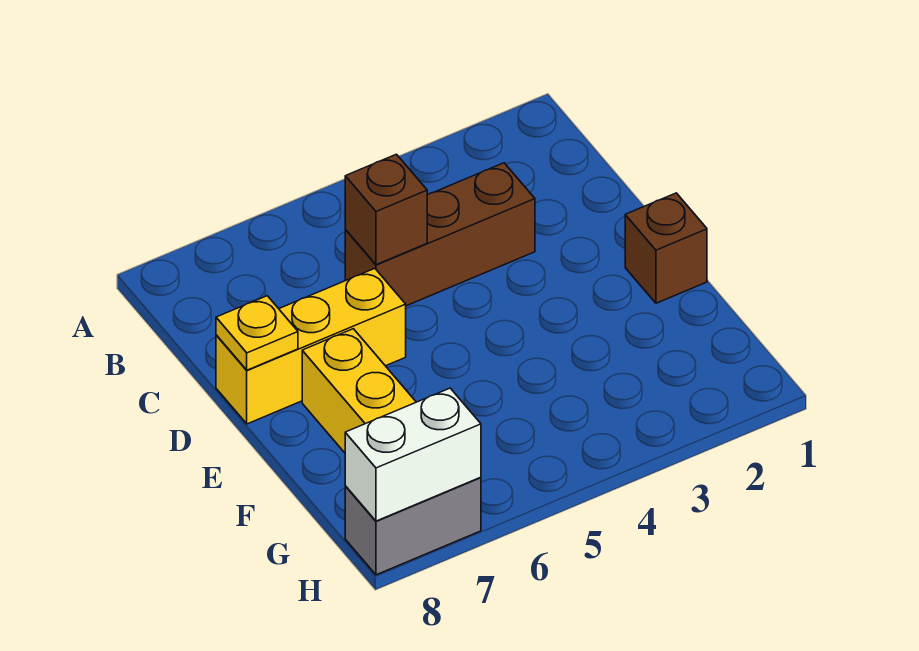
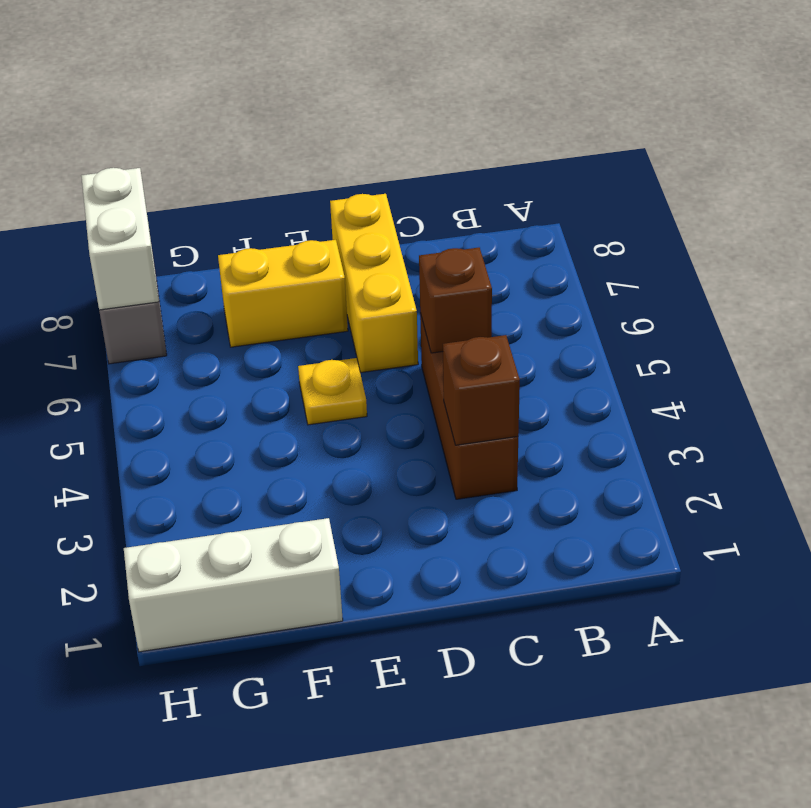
yellow plate D8 level 2 -> yellow plate E5 level 1
brown brick E1 level 1 -> brown brick C3 level 2
none -> white brick F1:H1 level 1

